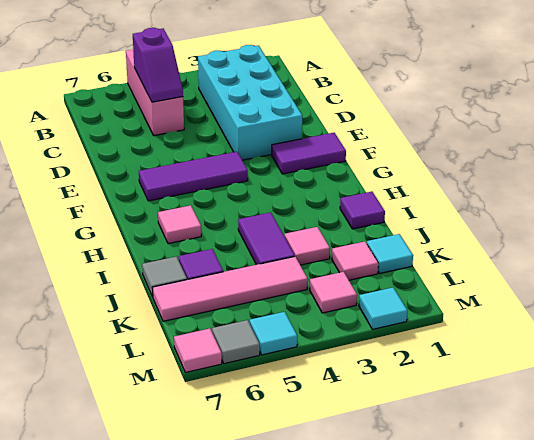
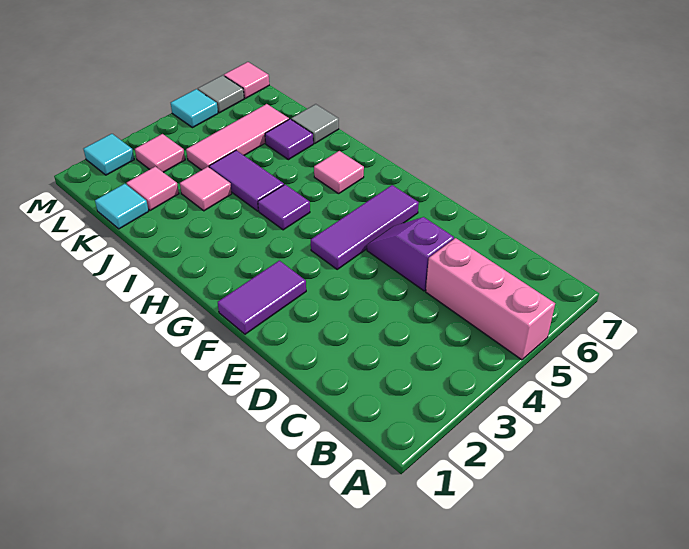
cyan brick B2:E3 level 1 -> none
purple slope B5:C5 level 2 top B -> purple slope D5:E5 level 1 top D
purple tile I1 level 1 -> purple tile H4 level 1
pink tile K4:K7 level 1 -> pink tile K4:K6 level 1

